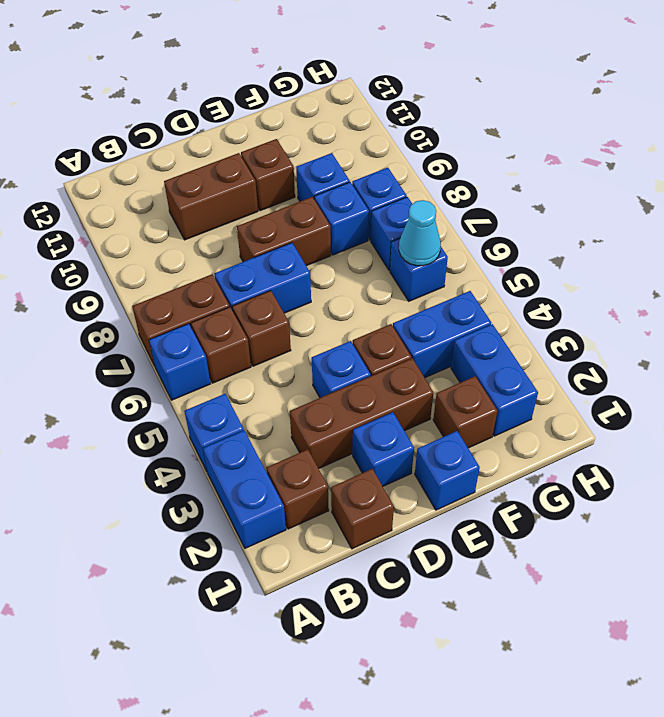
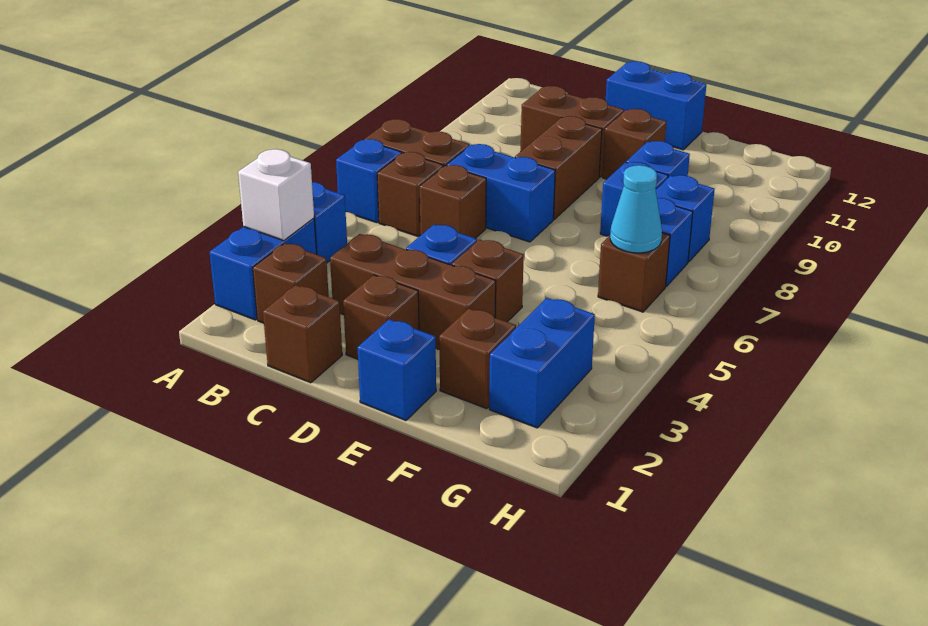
none -> white brick A3 level 2
blue brick D2 level 1 -> brown brick D2 level 1
brown brick D8:E8 level 1 -> brown brick D8:D9 level 1
blue brick F4:G4 level 1 -> blue brick D12:E12 level 1
blue brick G6 level 1 -> brown brick G6 level 1

